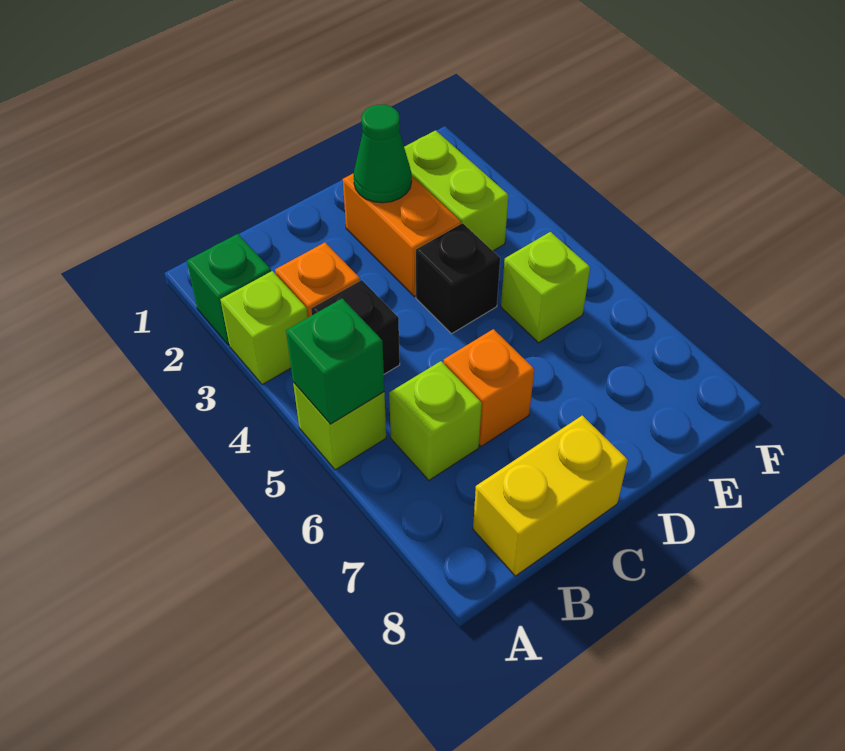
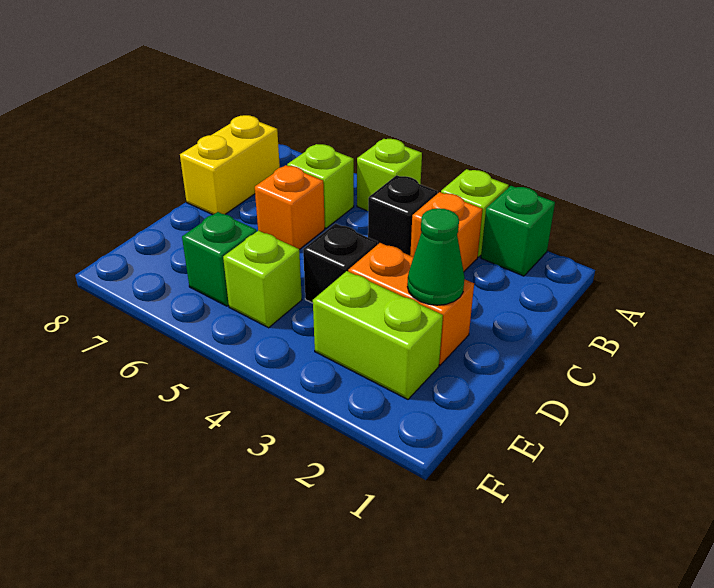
green brick A5 level 2 -> green brick E6 level 1

